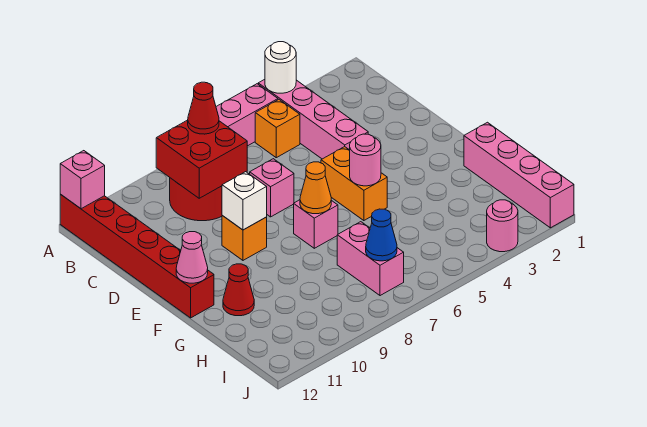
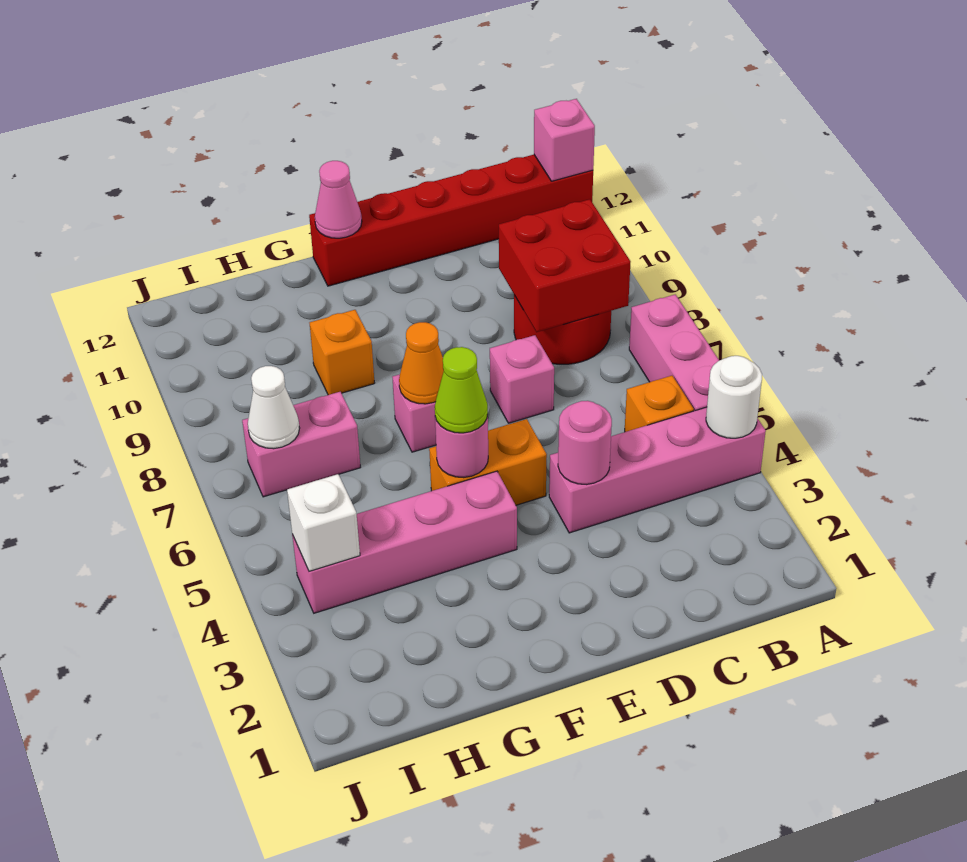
red cone B8 level 3 -> none
orange brick E9 level 1 -> orange brick G9 level 1
white brick E9 level 2 -> white brick I4 level 2
none -> lime cone F5 level 3
pink brick G1:J1 level 1 -> pink brick F4:I4 level 1
red cone G11 level 1 -> none
blue cone I7 level 2 -> white cone I7 level 2
pink round brick J3 level 1 -> pink round brick D4 level 2

